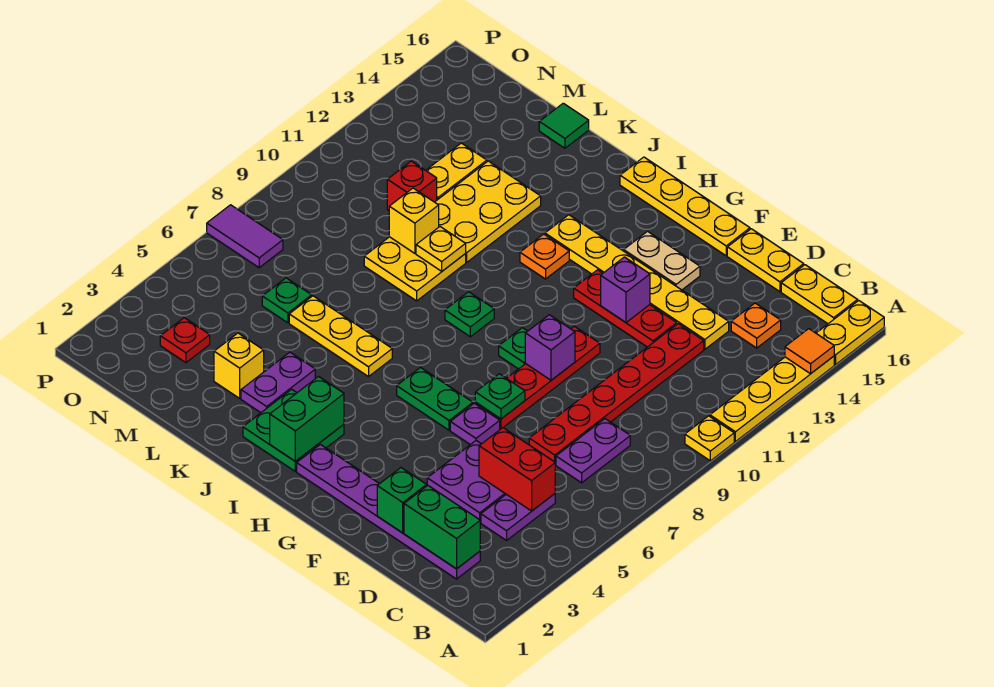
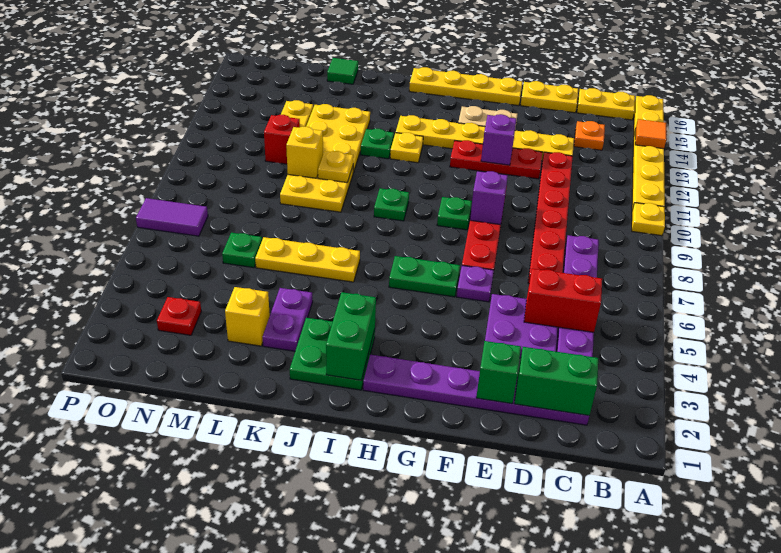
green plate F7 level 2 -> green plate J12 level 1
orange plate I12 level 1 -> yellow plate I12 level 1

